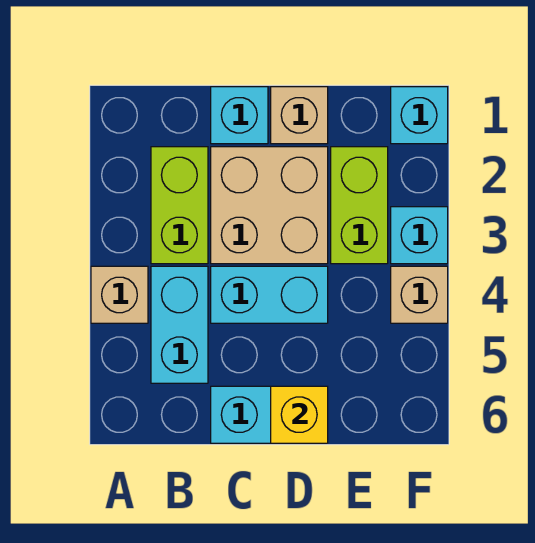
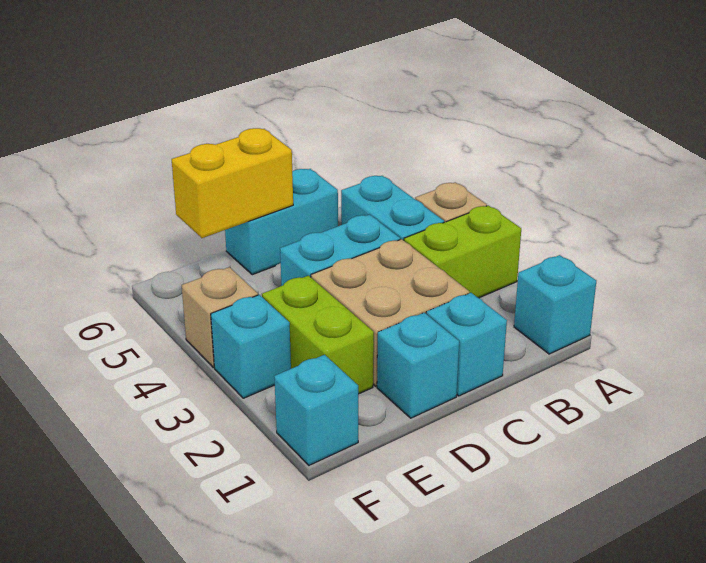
none -> cyan brick A1 level 1
lime brick B2:B3 level 1 -> lime brick A3:B3 level 1
tan brick D1 level 1 -> cyan brick D1 level 1
yellow brick D6 level 2 -> yellow brick D6:E6 level 2

